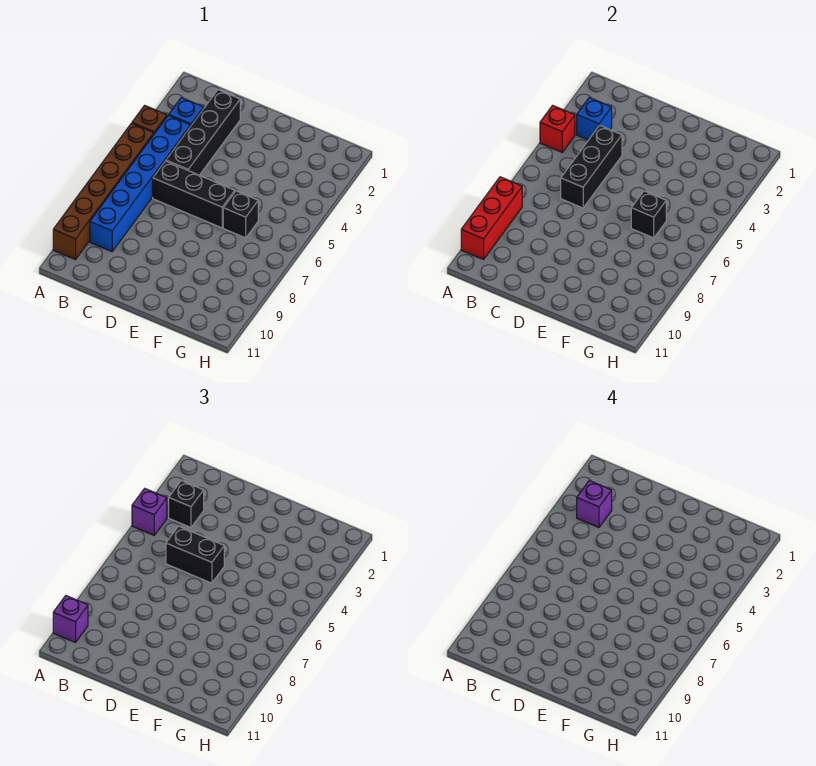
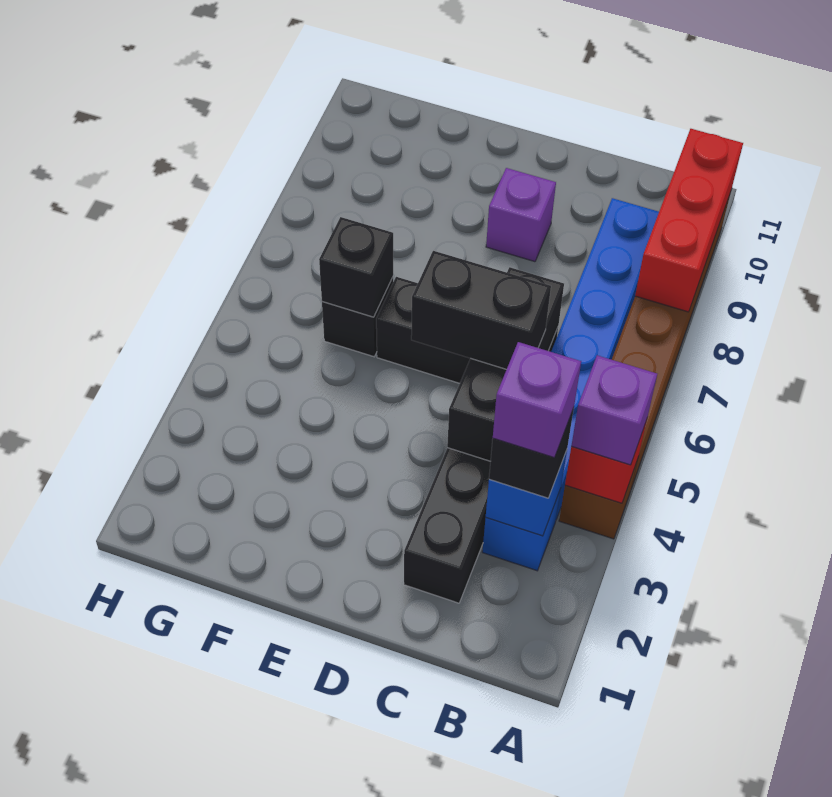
purple brick A10 level 3 -> purple brick D9 level 1

